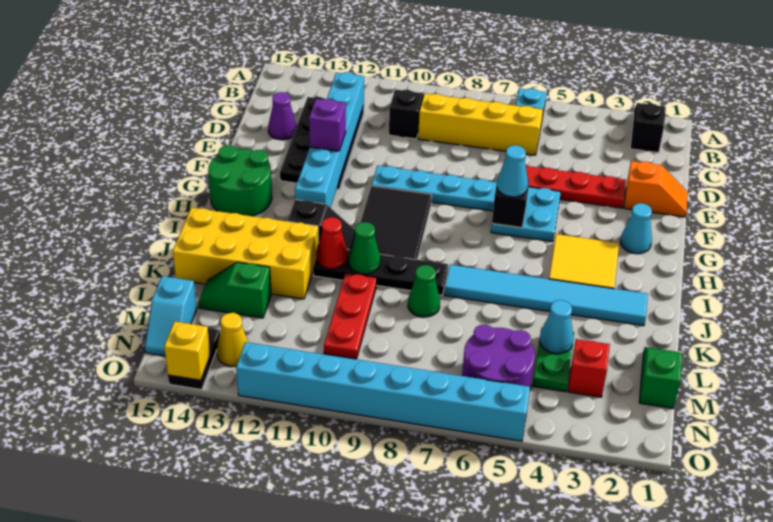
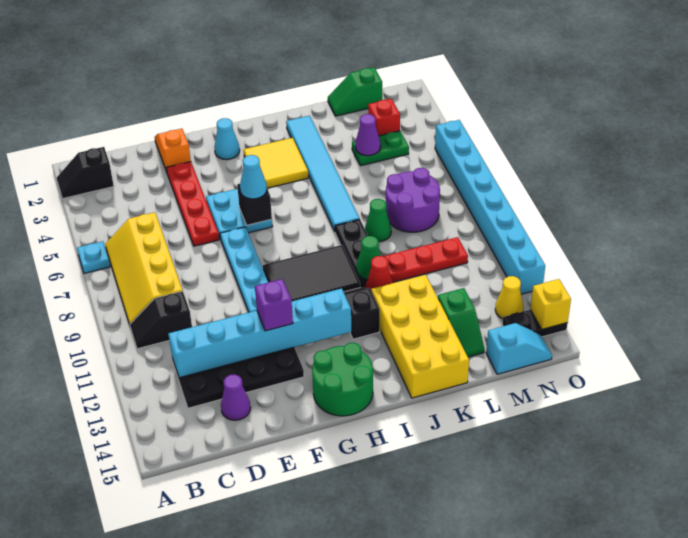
cyan cone L4 level 2 -> purple cone L4 level 2
purple round brick M5:N6 level 1 -> purple round brick L7:M8 level 1

